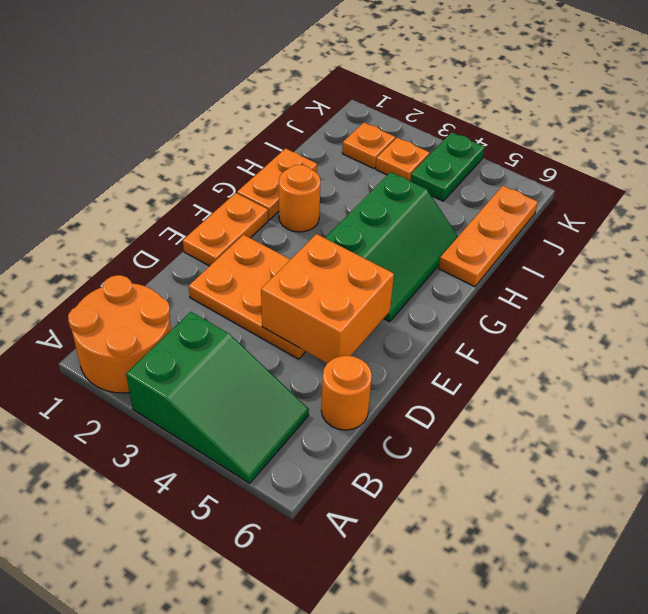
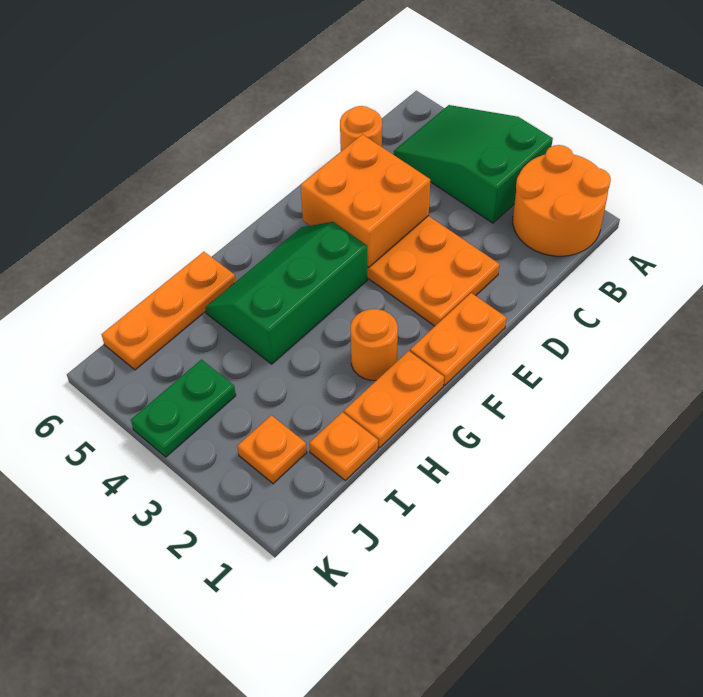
orange plate J3 level 1 -> orange plate I1 level 1

